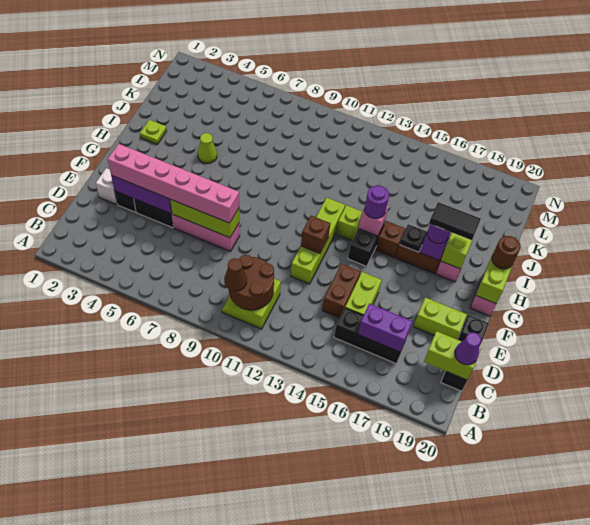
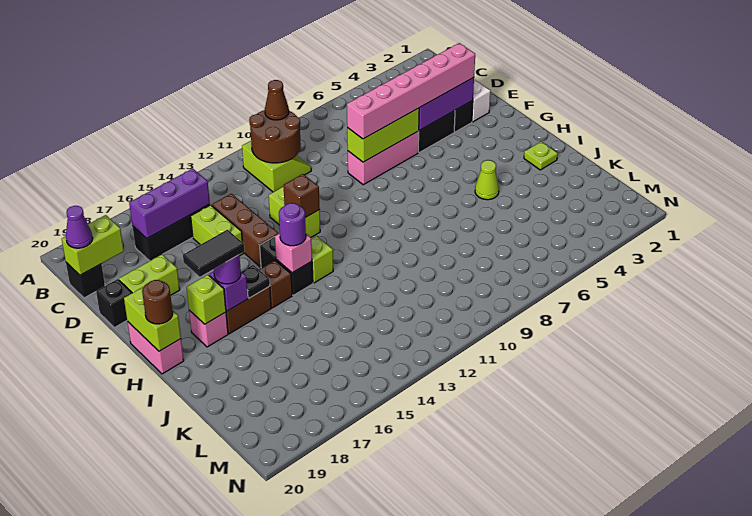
purple brick C16:C17 level 2 -> purple brick C15:C17 level 2
brown brick D14:E14 level 1 -> brown brick D14:F14 level 1
lime brick E12:H12 level 1 -> lime brick E12:F12 level 1

